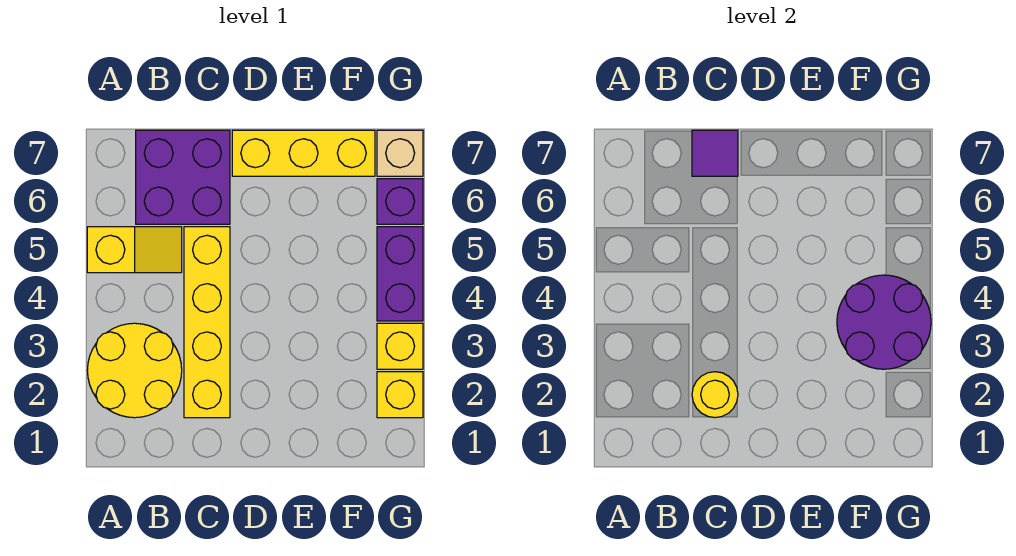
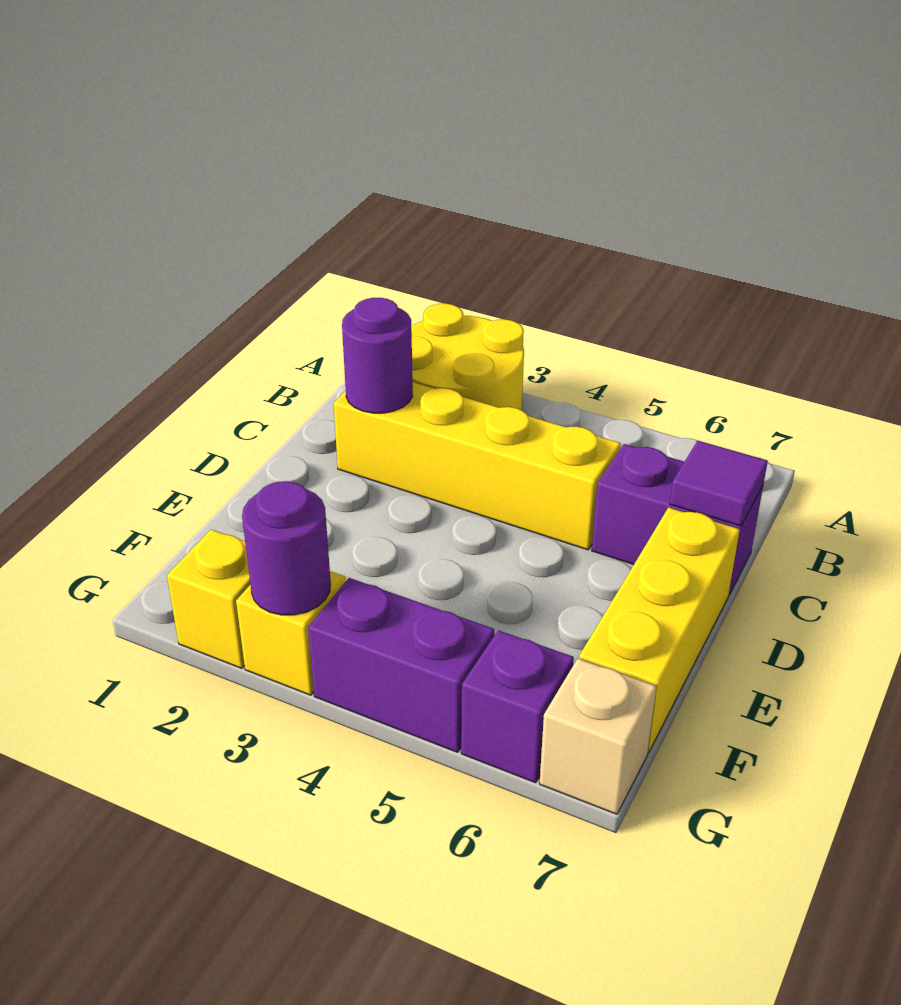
yellow slope A5:B5 level 1 top A -> none
purple brick B6:C7 level 1 -> purple brick C6:C7 level 1
yellow round brick C2 level 2 -> purple round brick C2 level 2
purple round brick F3:G4 level 2 -> purple round brick G3 level 2

